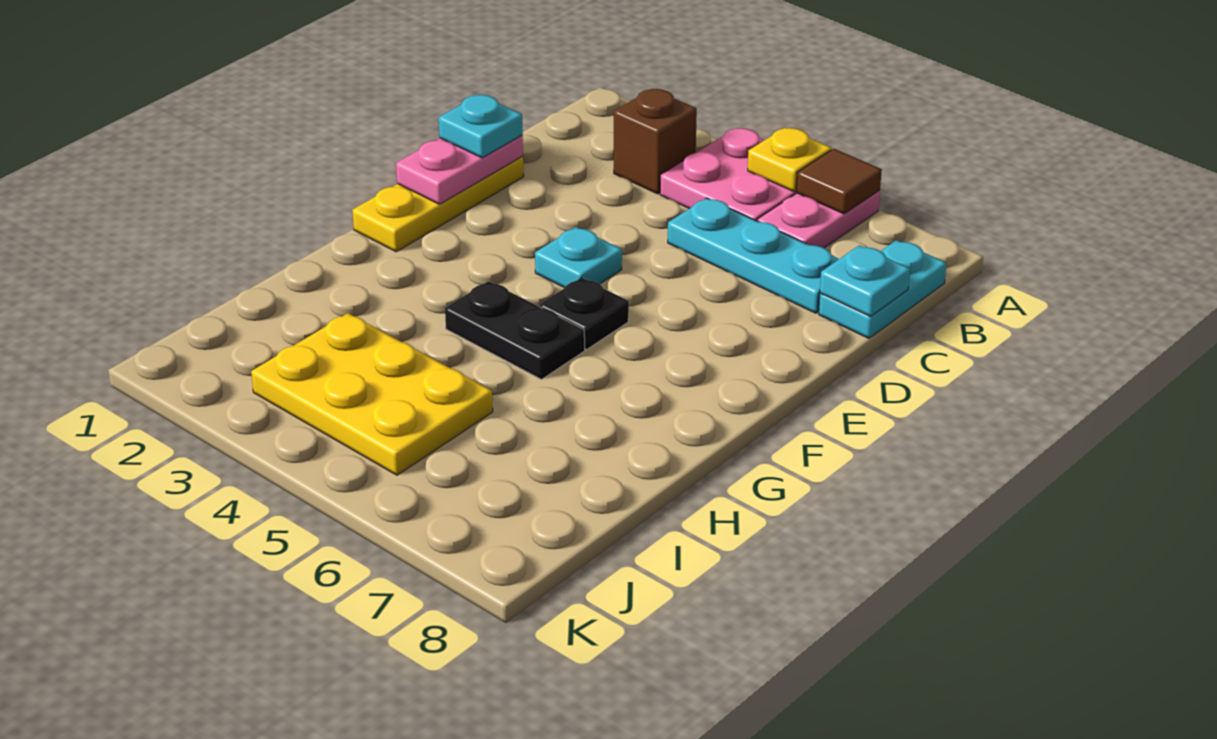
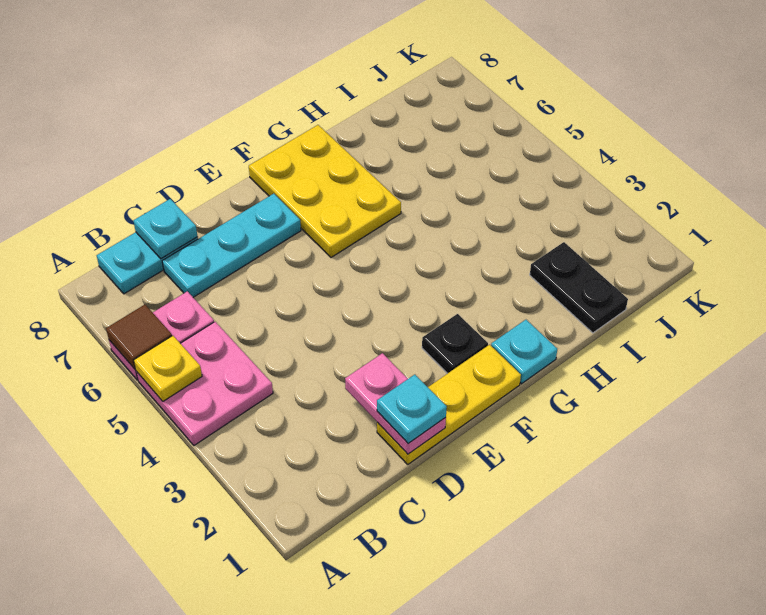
brown brick B3 level 1 -> none
cyan plate C5:C7 level 1 -> cyan plate C7:E7 level 1
pink plate D1:E1 level 2 -> pink plate D1:D2 level 2
cyan plate E4 level 1 -> cyan plate G1 level 1
black plate F5 level 1 -> black plate F2 level 1
black plate G4:G5 level 1 -> black plate I1:I2 level 1
yellow plate I3:J5 level 1 -> yellow plate F6:G8 level 1

